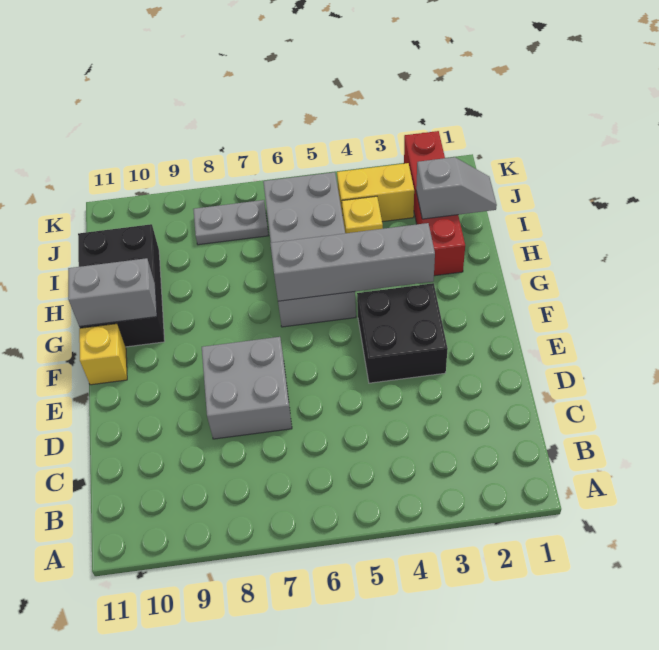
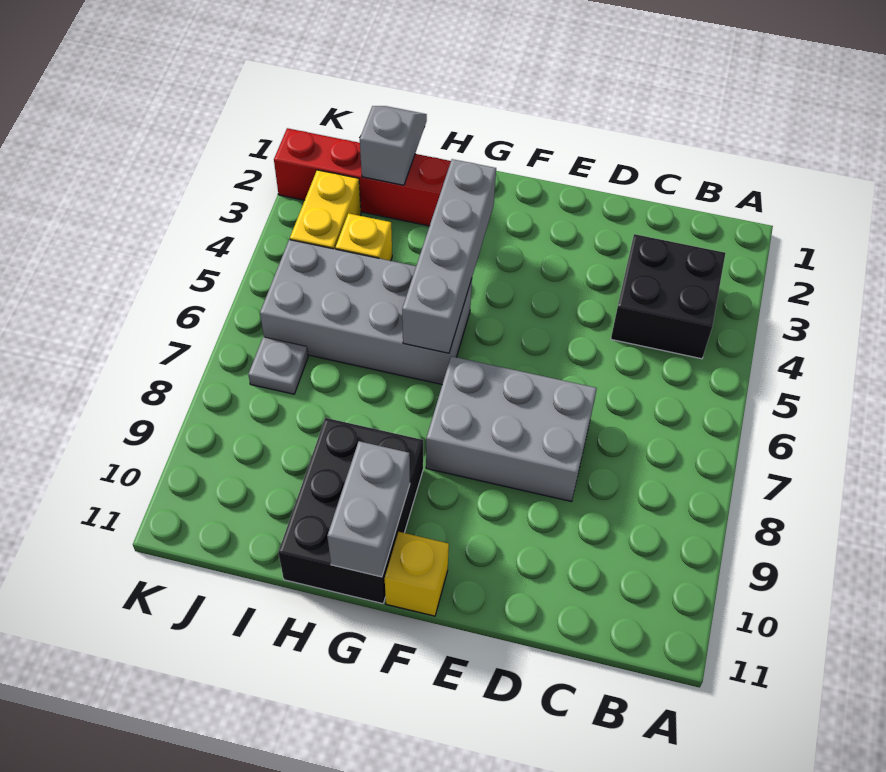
grey brick D7:E8 level 1 -> grey brick D7:F8 level 1
black brick E3:F4 level 1 -> black brick B3:C4 level 1
black brick G10:I11 level 1 -> black brick G9:H11 level 1
grey plate J7:J8 level 1 -> grey plate J7 level 1

